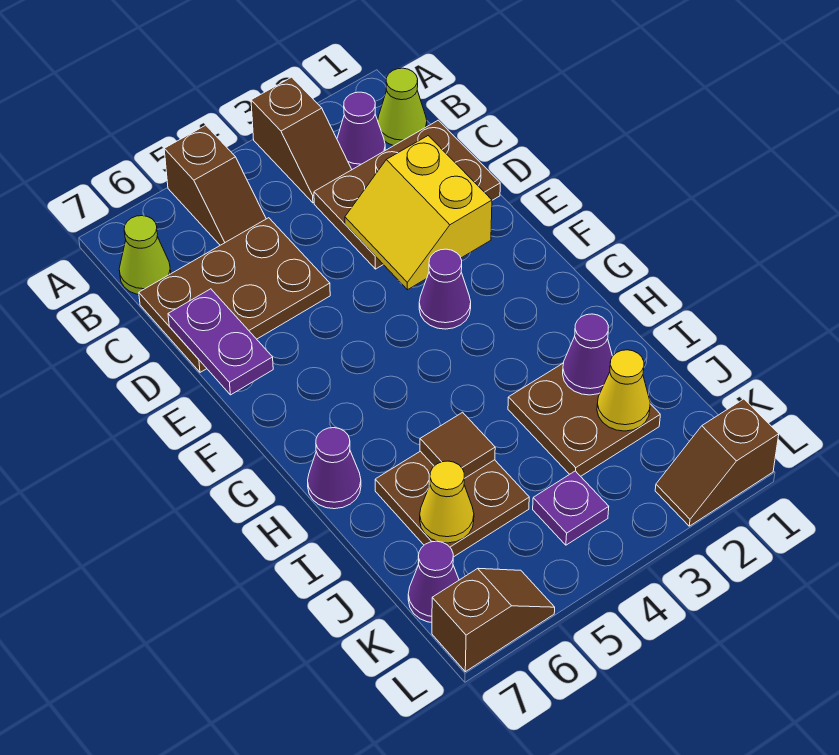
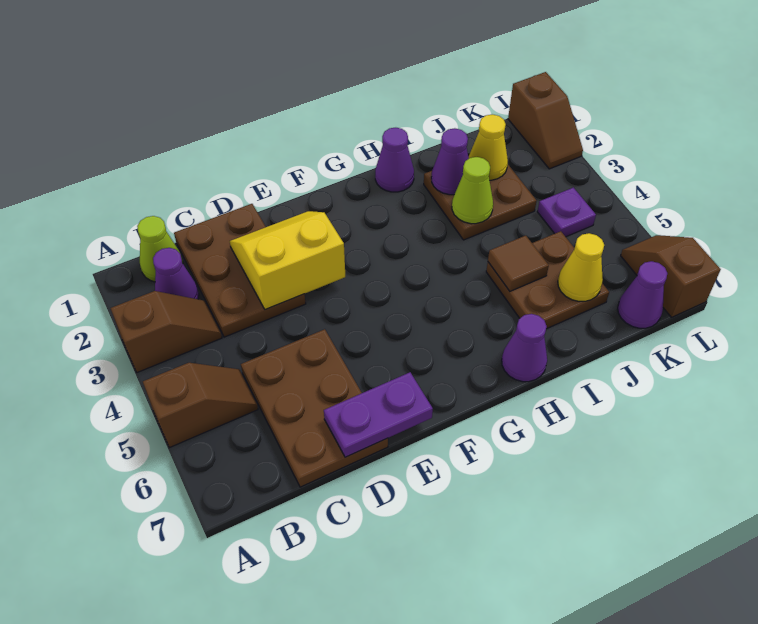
lime cone B7 level 1 -> lime cone I3 level 2
yellow slope D2:E3 level 2 top 2 -> yellow slope D2:E3 level 2 top 3
purple cone F3 level 1 -> purple cone H1 level 1

